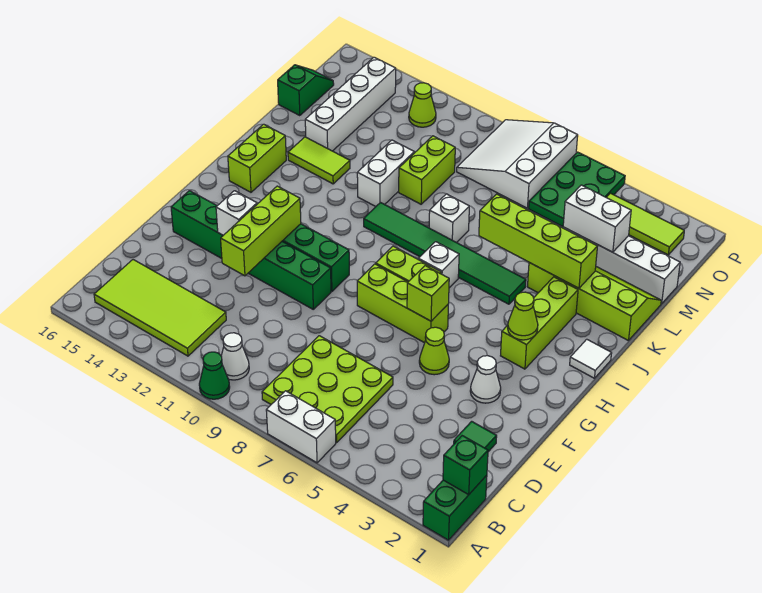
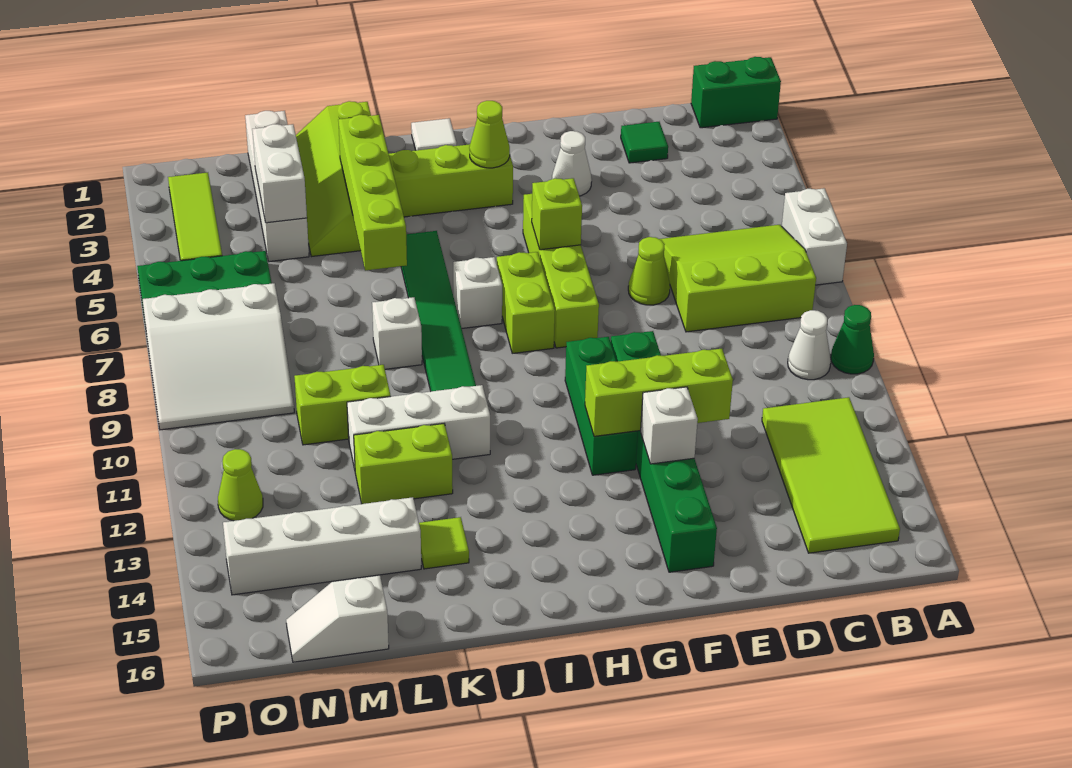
green brick B1 level 2 -> none
lime plate B6:D8 level 1 -> lime slope B6:D8 level 1 top 8
lime cone F5 level 1 -> lime cone E7 level 1
lime brick G6:G8 level 1 -> lime brick G5:G8 level 1
lime brick I15:J15 level 1 -> lime brick K12:L12 level 1
white brick K11:L11 level 1 -> white brick J11:L11 level 1
lime tile K13:K14 level 1 -> lime tile K14 level 1
green slope M16:N16 level 1 top M -> white slope M16:N16 level 1 top M

